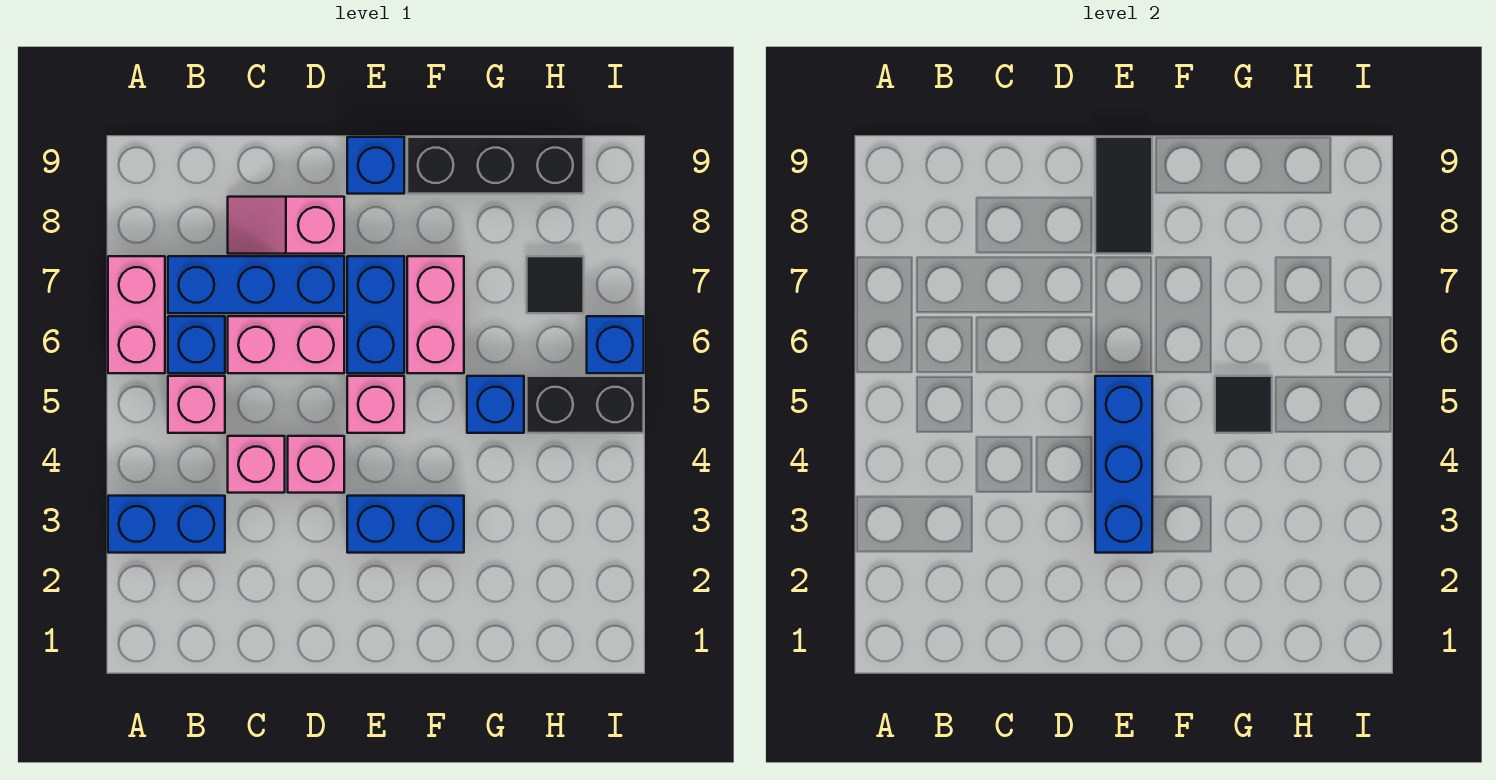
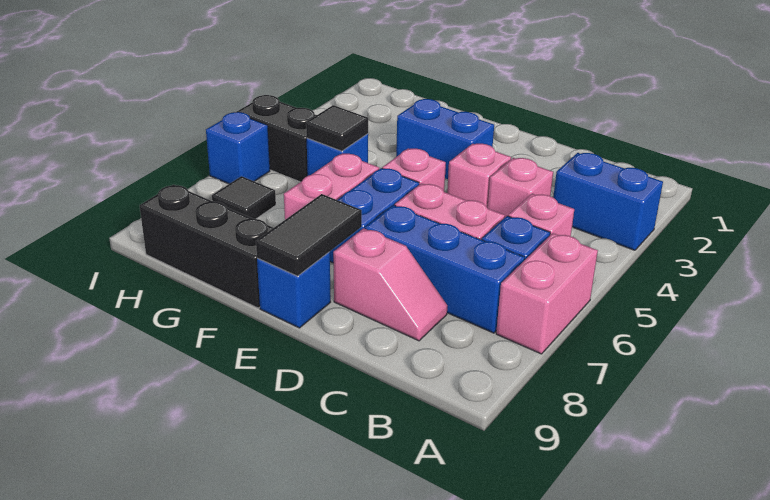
blue brick E3:E5 level 2 -> none

